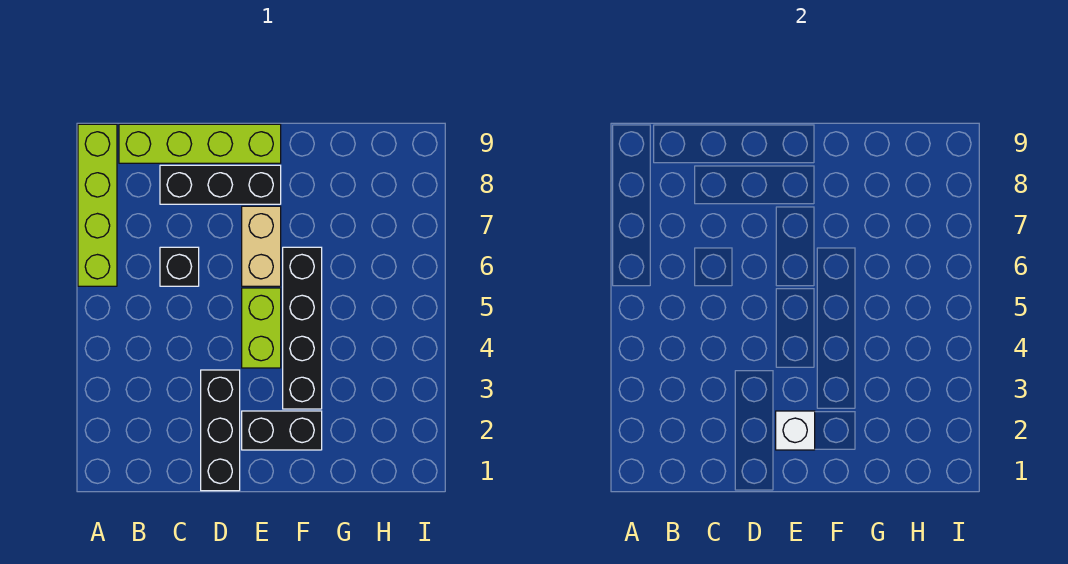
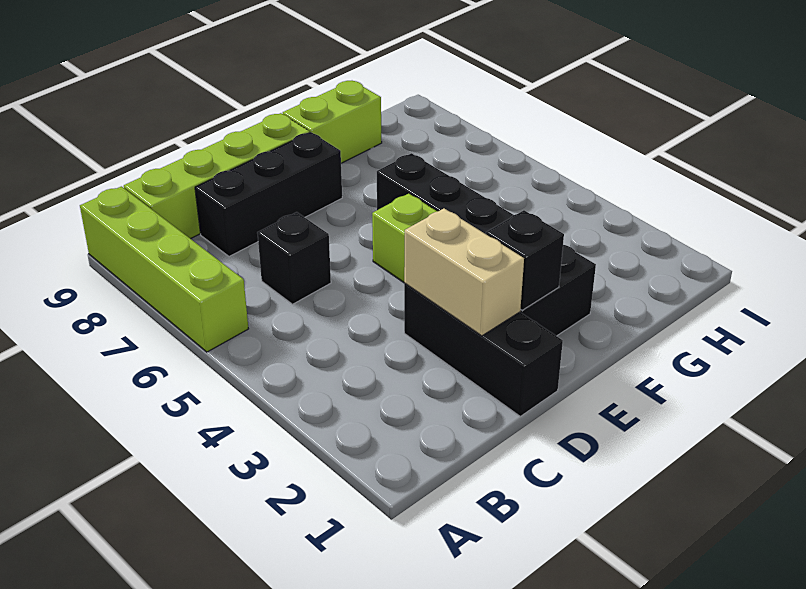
white brick E2 level 2 -> black brick E2 level 2
tan brick E6:E7 level 1 -> tan brick D2:D3 level 2
none -> lime brick F9:G9 level 1

